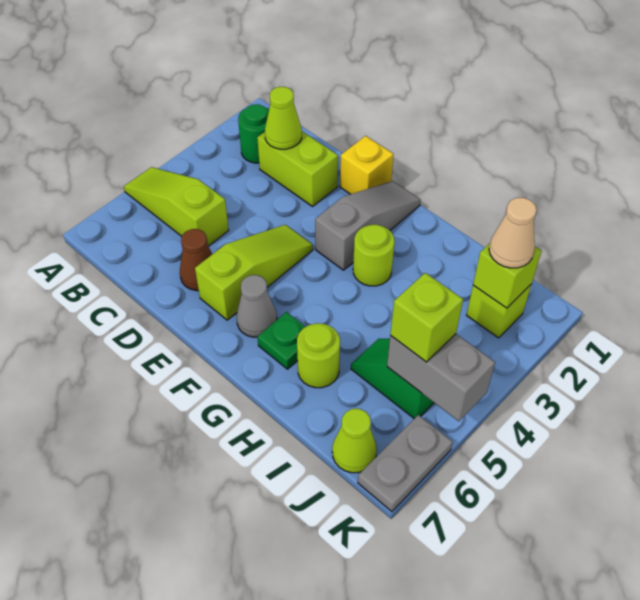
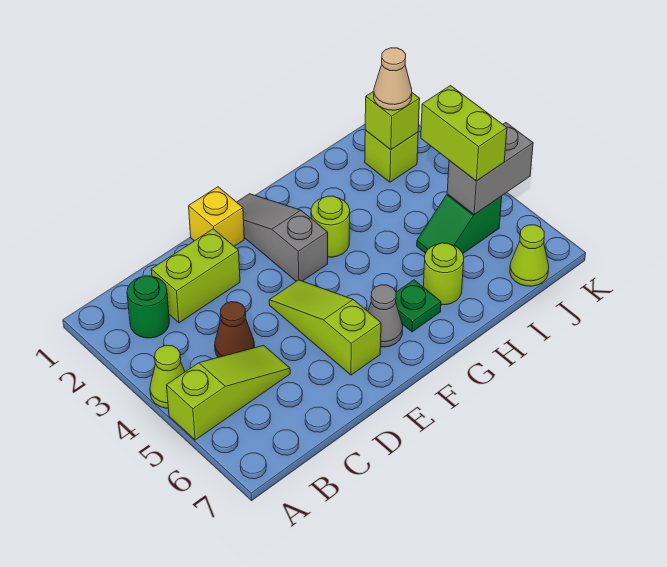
lime slope A5:C5 level 1 top C -> lime slope A5:C5 level 1 top A
lime cone C2 level 2 -> lime cone A4 level 1
brown cone D6 level 1 -> brown cone C4 level 1
lime brick J5 level 3 -> lime brick J4:J5 level 3
grey plate K6:K7 level 1 -> none

